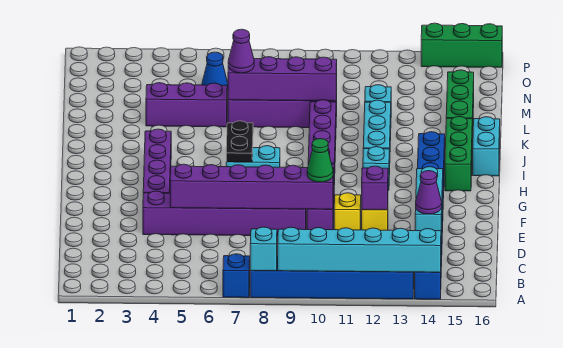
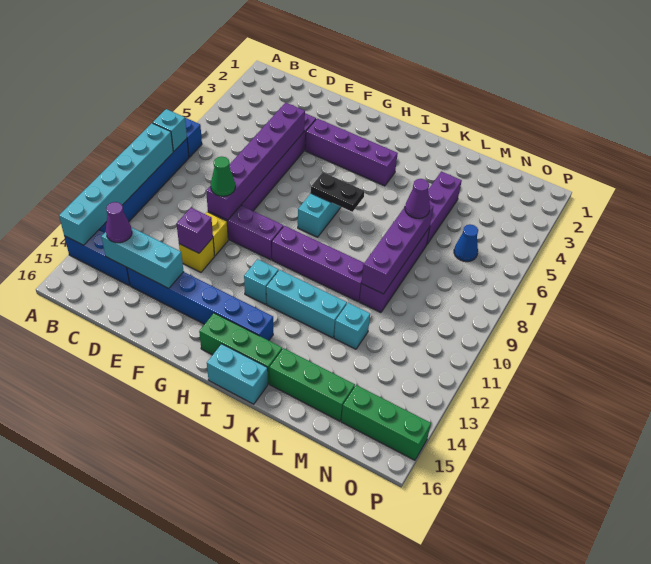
green brick P14:P16 level 1 -> green brick N15:P15 level 1

